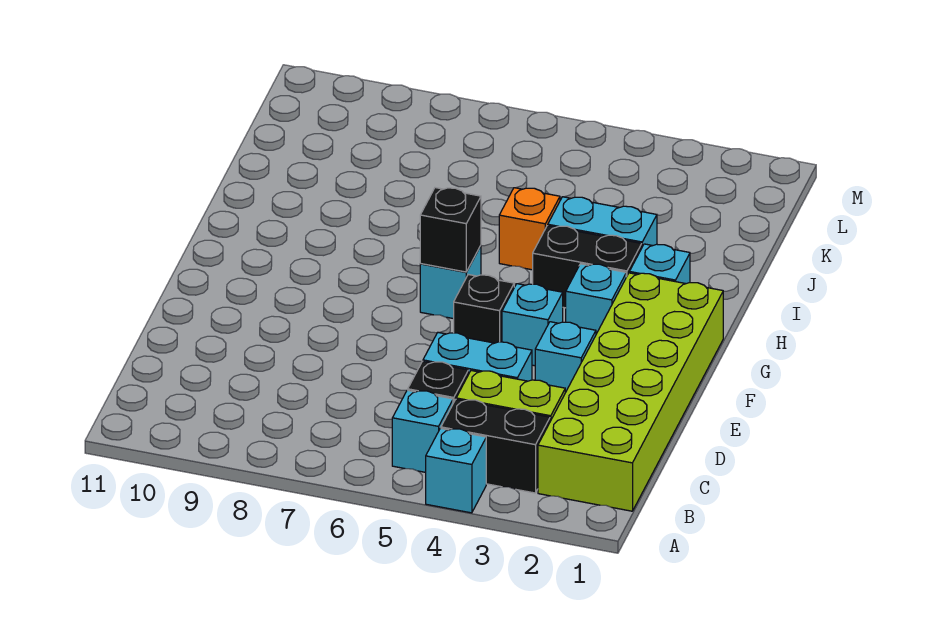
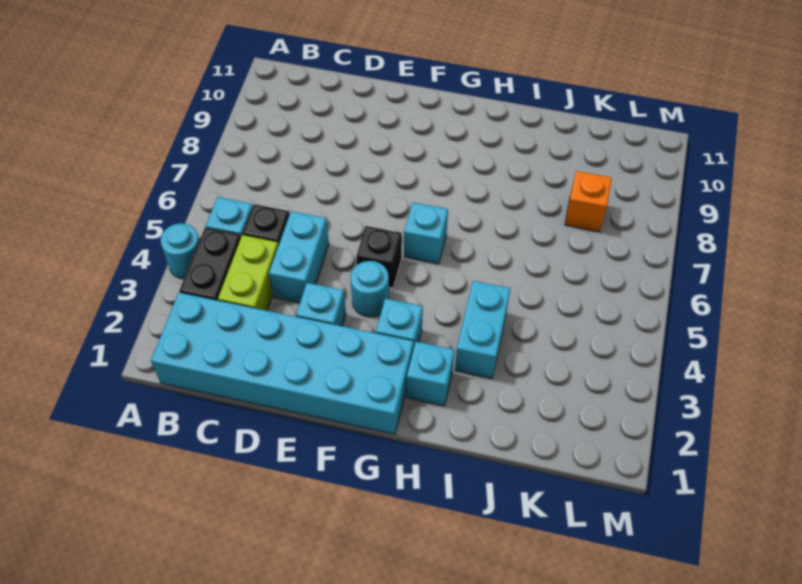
cyan brick A4 level 1 -> cyan round brick A4 level 1
lime brick B1:G2 level 1 -> cyan brick B1:G2 level 1
cyan brick F4 level 1 -> cyan round brick F4 level 1
black brick G6 level 2 -> none
black brick H3:H4 level 1 -> none
orange brick I5 level 1 -> orange brick K8 level 1

